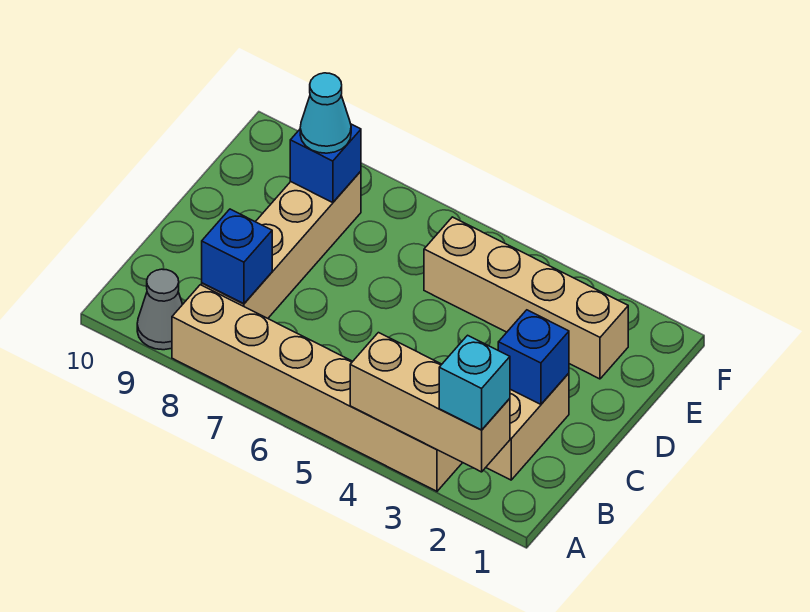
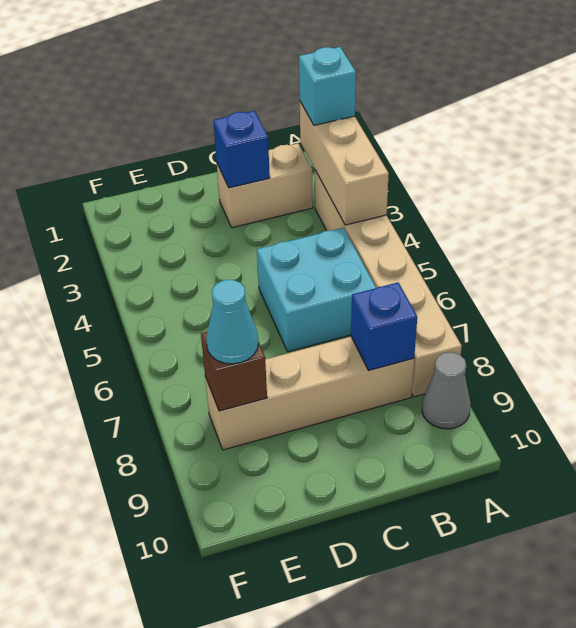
none -> cyan brick B5:C6 level 1
tan brick E2:E5 level 1 -> none
blue brick E8 level 2 -> brown brick E8 level 2

